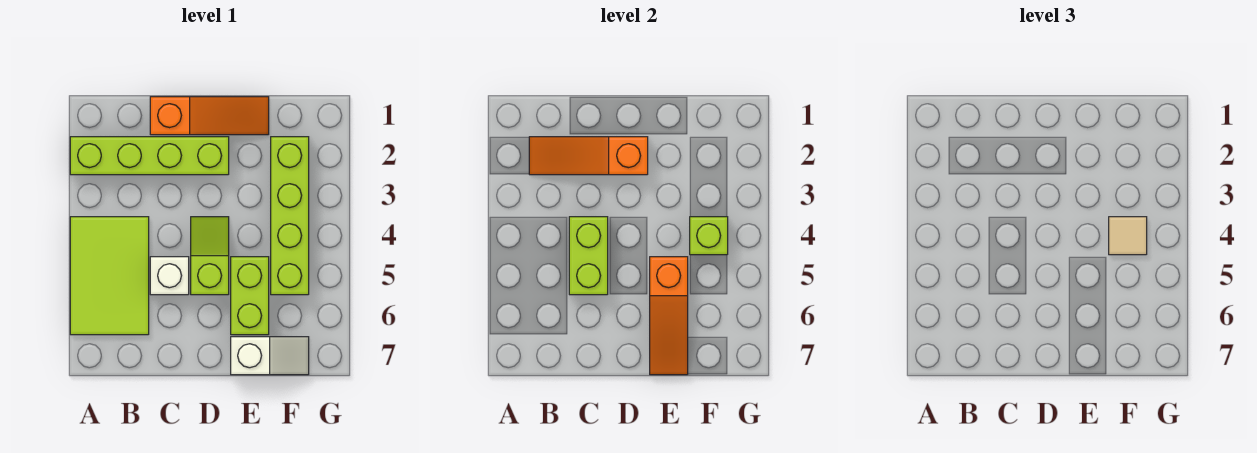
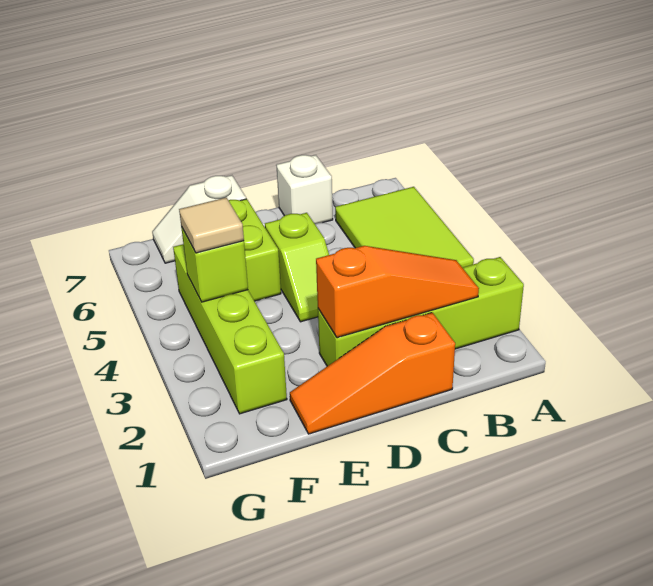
lime brick C4:C5 level 2 -> none
white brick C5 level 1 -> white brick C7 level 1
orange slope E5:E7 level 2 top 5 -> none

